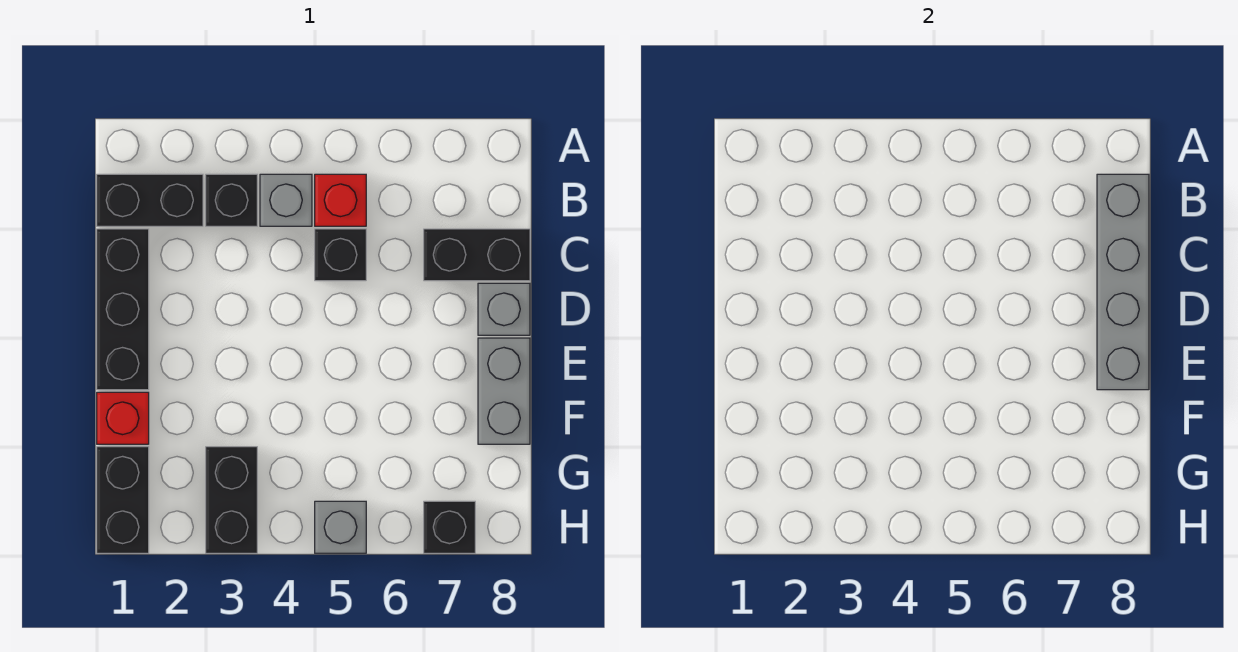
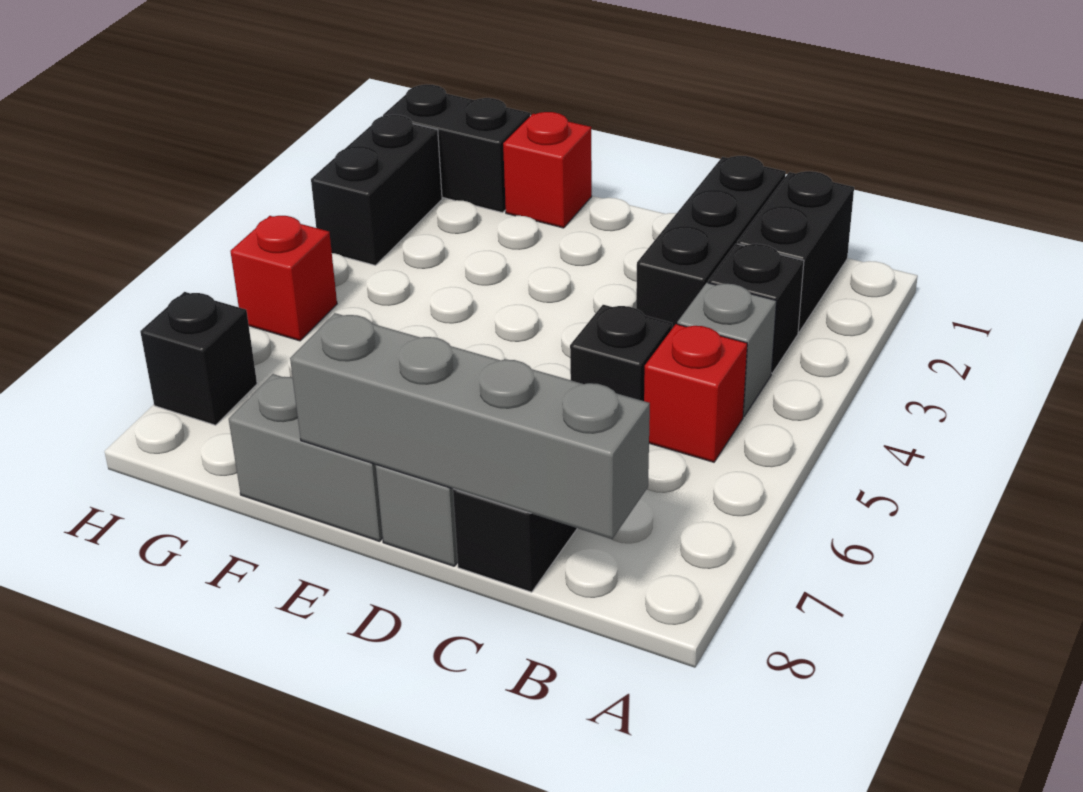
black brick C1:E1 level 1 -> black brick C1:C3 level 1
black brick G3:H3 level 1 -> black brick H2:H3 level 1
grey brick H5 level 1 -> red brick H5 level 1

